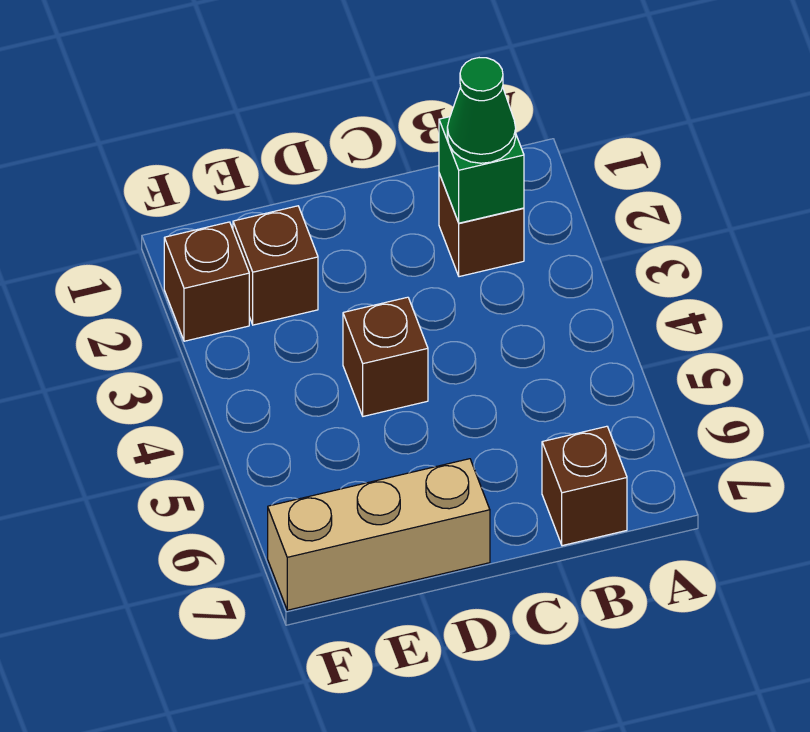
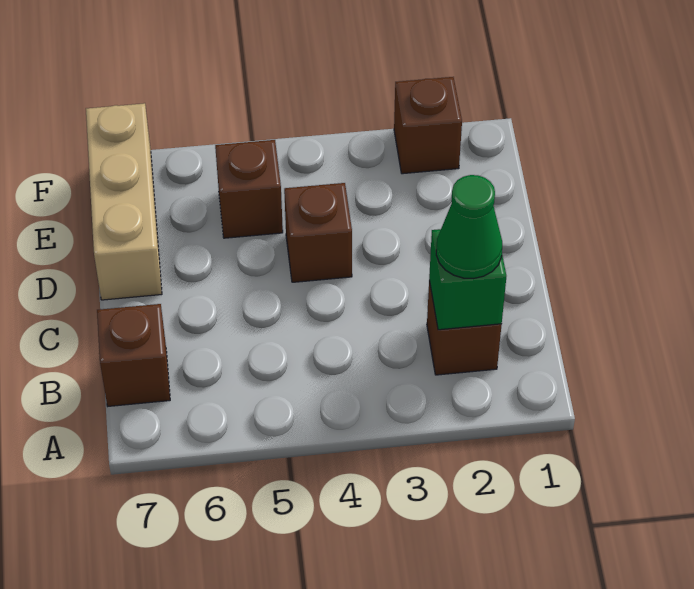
brown brick E2 level 1 -> brown brick E5 level 1

